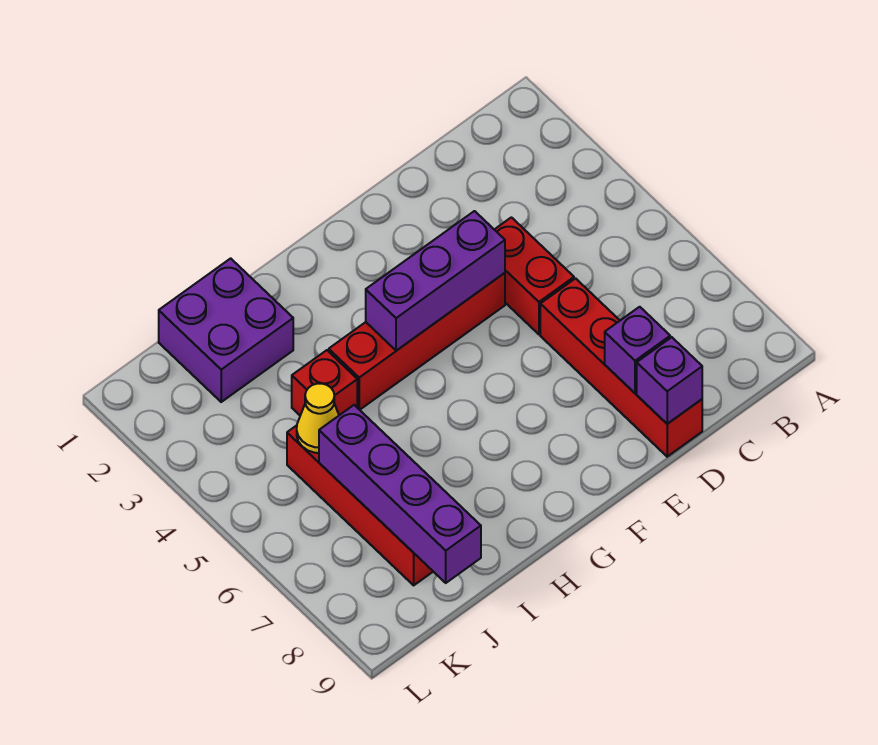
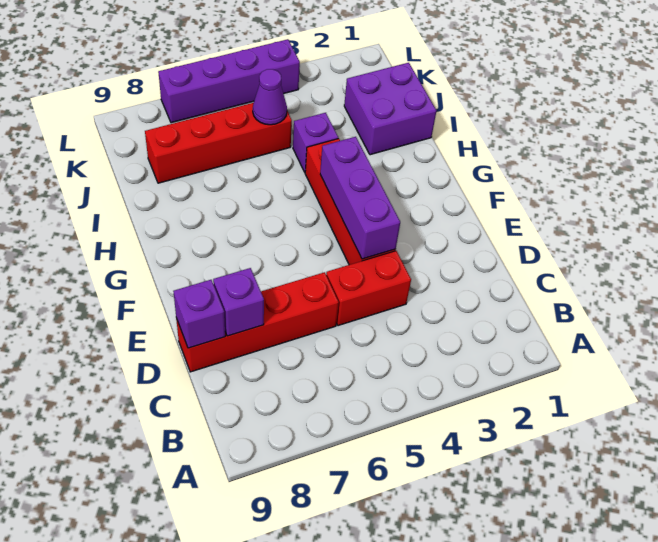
red brick I4 level 1 -> purple brick I4 level 1
yellow cone J5 level 2 -> purple cone J5 level 2
purple brick J6:J9 level 2 -> purple brick L4:L7 level 1

